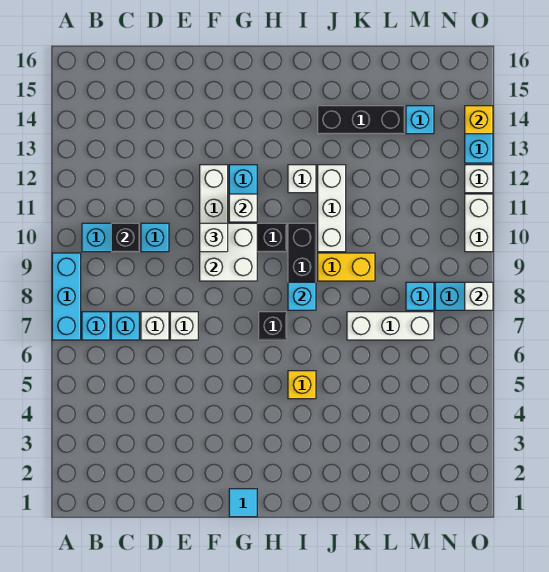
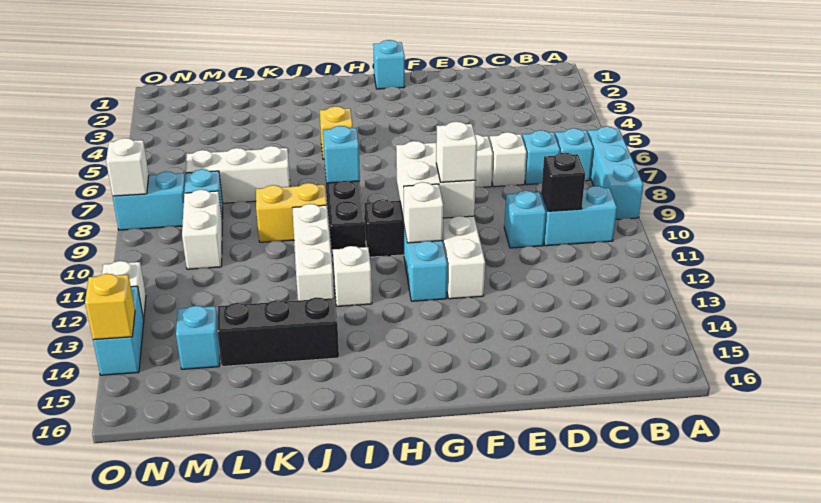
cyan tile G1 level 1 -> cyan brick G1 level 1
black brick H7 level 1 -> none
white brick O10:O11 level 1 -> white brick M9:M10 level 1

